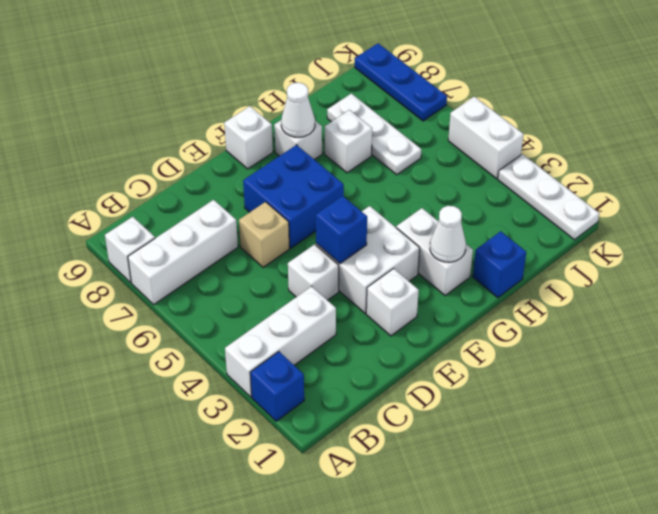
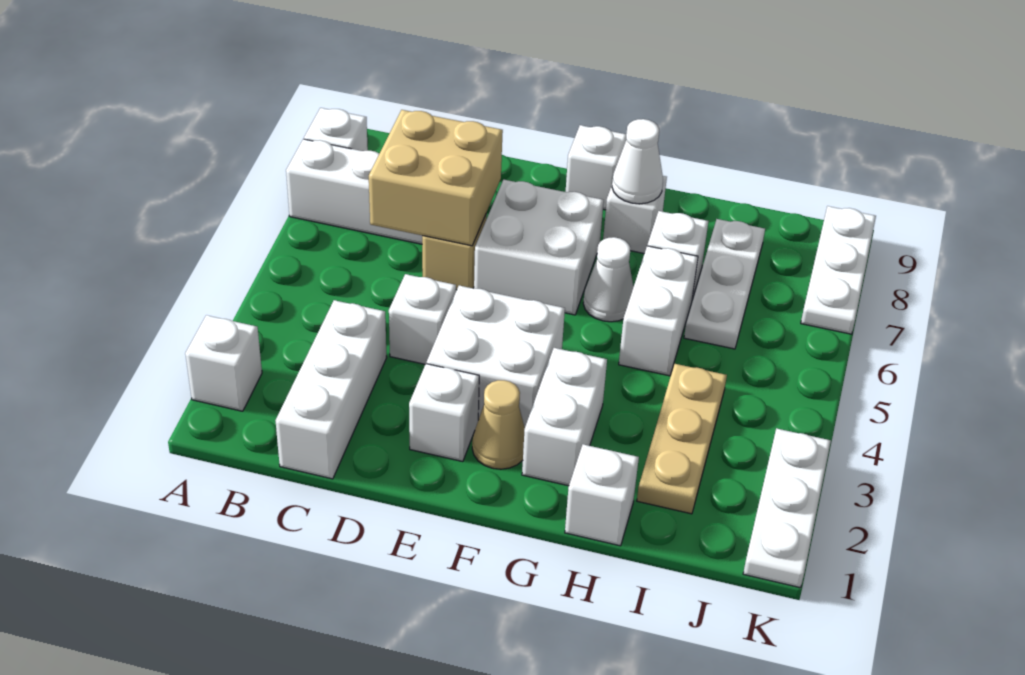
blue brick A2 level 1 -> white brick A2 level 1
white brick A3:C3 level 1 -> white brick C1:C3 level 1
none -> tan brick C6:D7 level 2
blue brick E4 level 2 -> none
blue brick E6:F7 level 1 -> white brick E6:F7 level 1
none -> tan cone F2 level 1
white cone G2 level 2 -> white cone G6 level 1
blue brick H1 level 1 -> white brick H1 level 1
none -> tan plate I2:I4 level 1
white brick K4:K5 level 1 -> white brick H5:H6 level 1
blue plate K7:K9 level 1 -> white plate K7:K9 level 1

